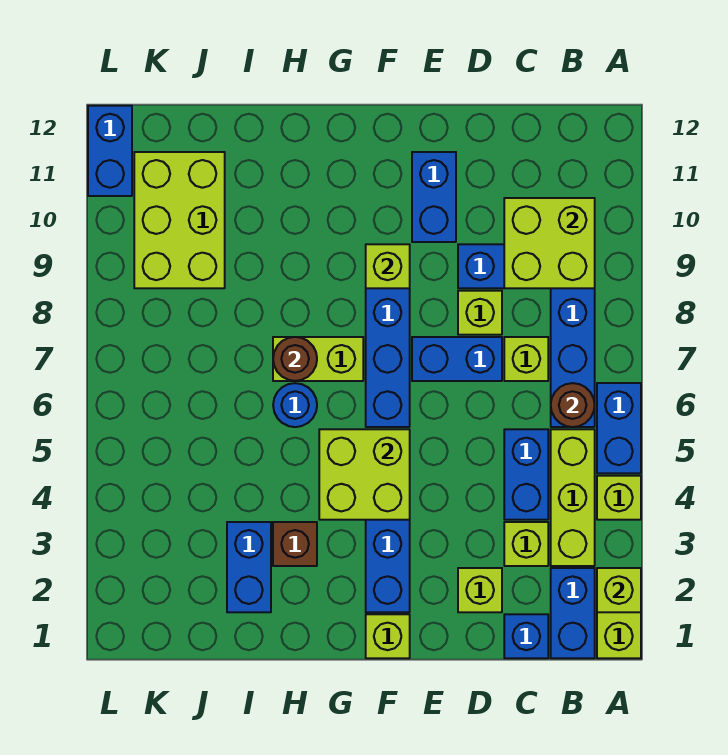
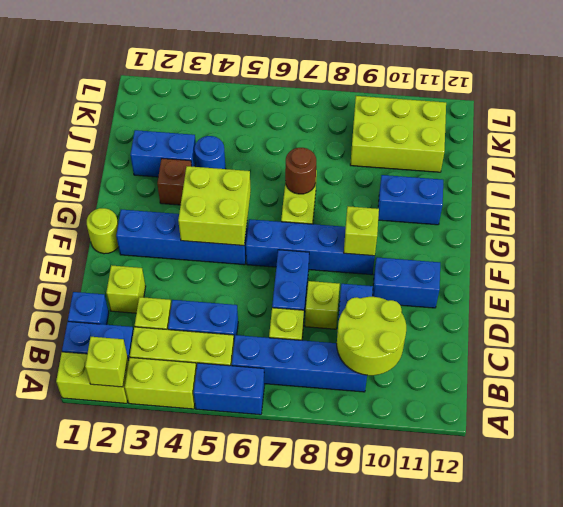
lime brick A4 level 1 -> lime brick A3:A4 level 1
brown round brick B6 level 2 -> none
lime brick B9:C10 level 2 -> lime round brick B9:C10 level 2
lime brick F1 level 1 -> lime round brick F1 level 1
blue round brick H6 level 1 -> blue round brick I4 level 1
blue brick L11:L12 level 1 -> blue brick H10:H11 level 1

